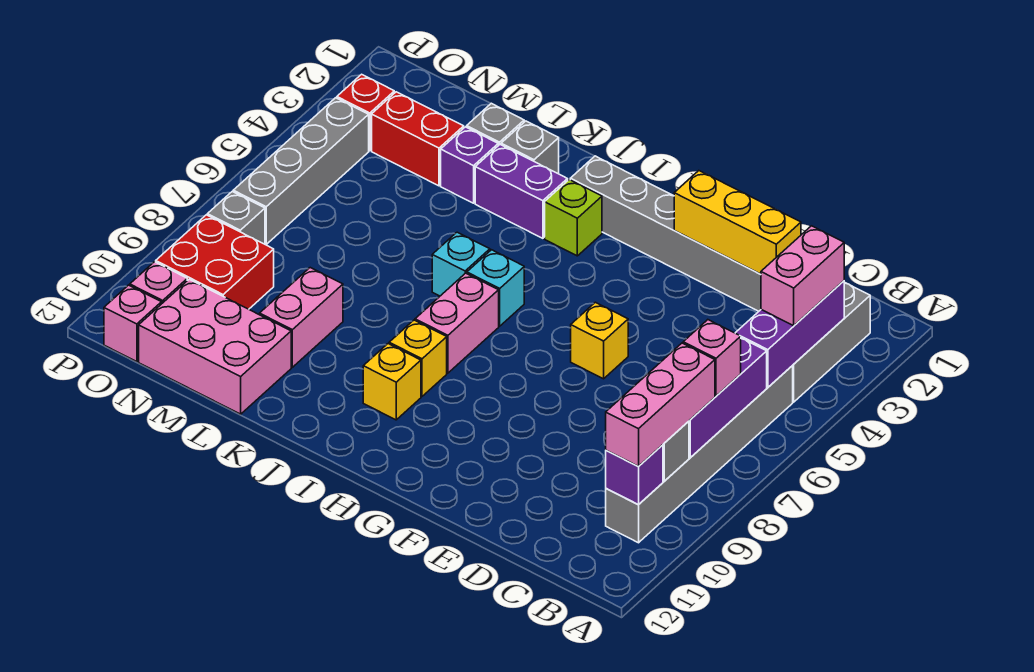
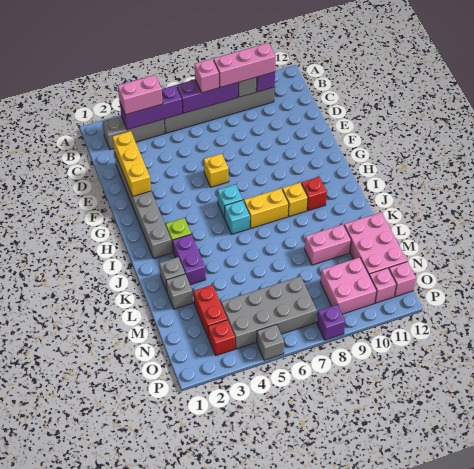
pink brick I7:I8 level 1 -> yellow brick I7:I8 level 1
yellow brick I10 level 1 -> red brick I10 level 1
cyan brick J6 level 1 -> cyan brick H6 level 1
purple brick L3 level 1 -> purple brick P8 level 1
red brick N9:O10 level 1 -> pink brick N9:O10 level 1
grey brick O4:O7 level 1 -> grey brick N4:O7 level 1
grey brick O8 level 1 -> grey brick P5 level 1

